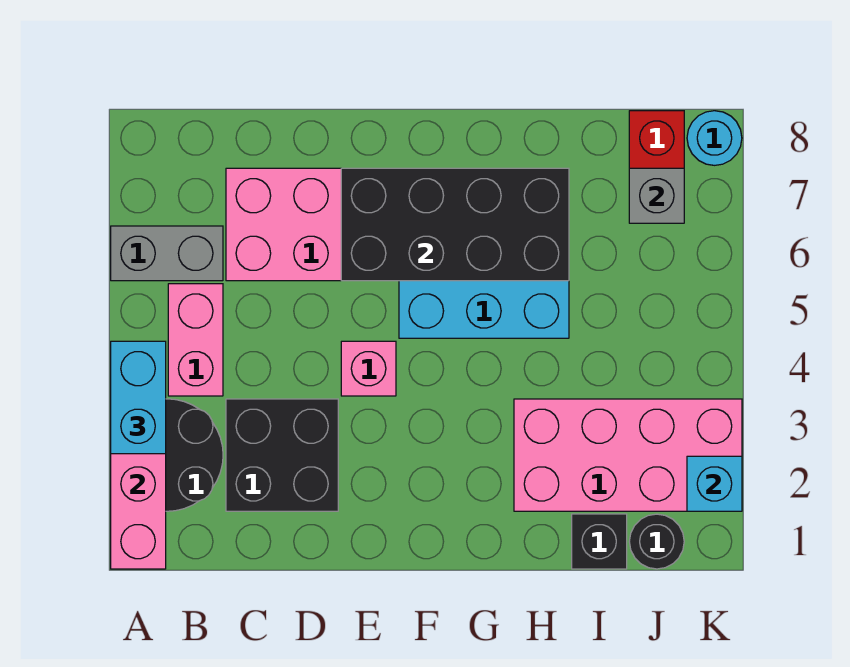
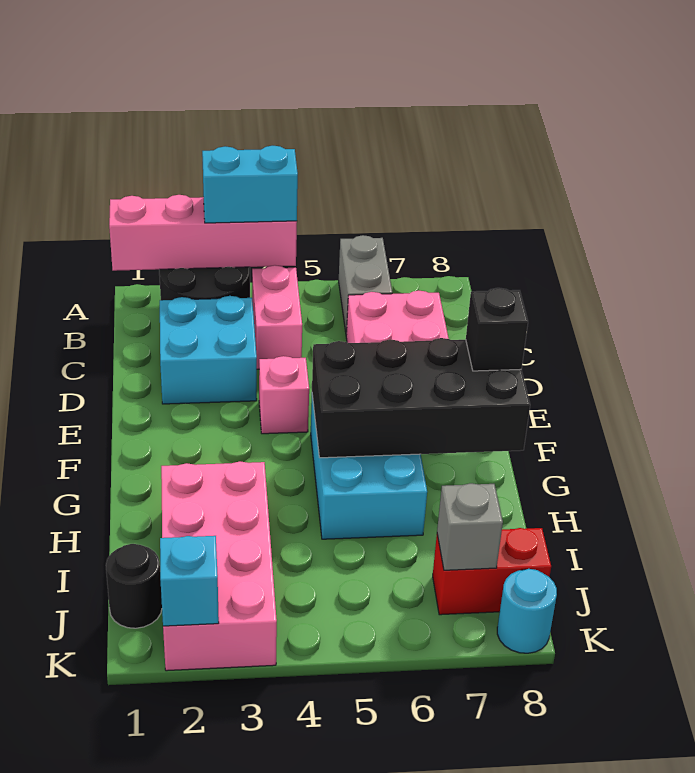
pink brick B4:B5 level 1 -> pink brick B4:C4 level 1
black brick C2:D3 level 1 -> cyan brick C2:D3 level 1
black brick E6:H7 level 2 -> black brick F5:G8 level 2
black brick I1 level 1 -> black brick F8 level 3

